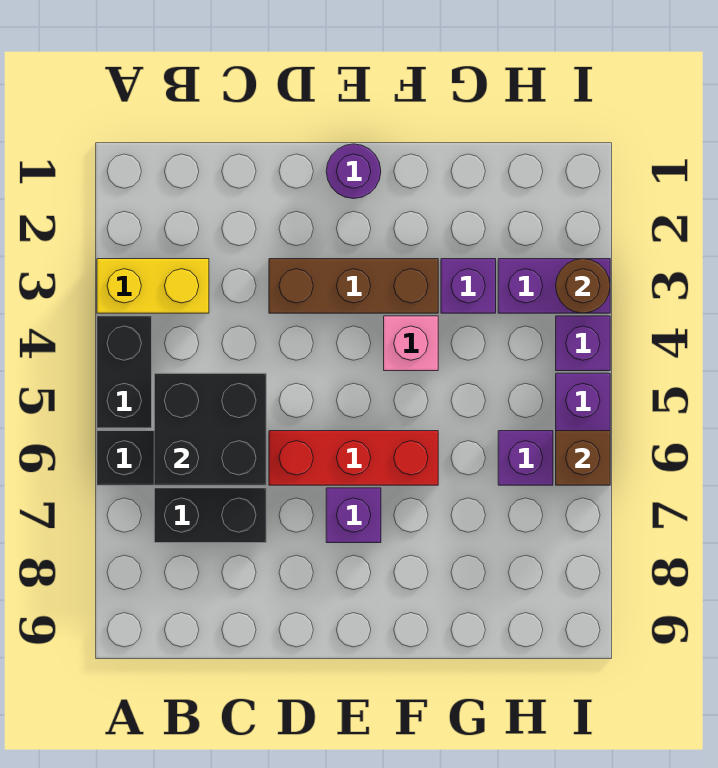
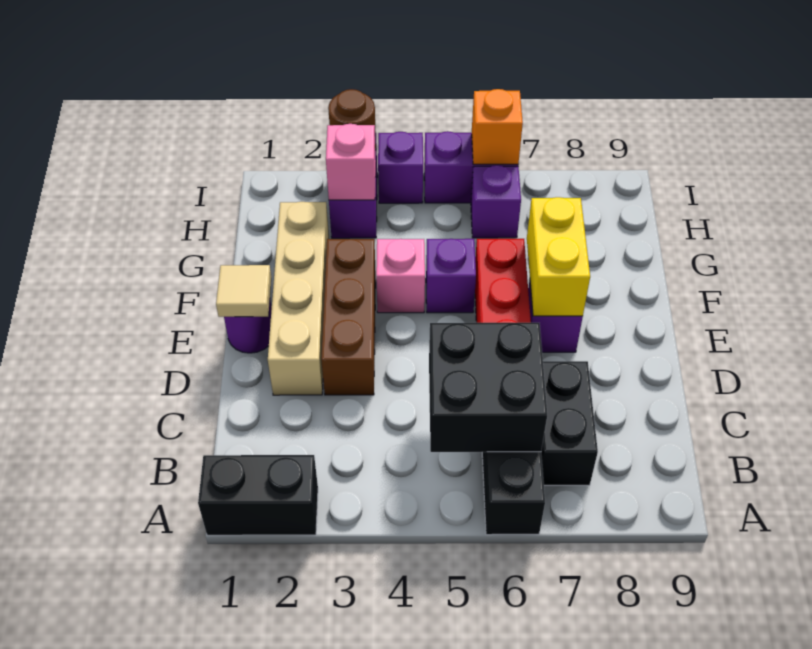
yellow brick A3:B3 level 1 -> yellow brick E7:F7 level 2
black brick A4:A5 level 1 -> black brick A1:A2 level 1
none -> tan brick D2:G2 level 1
none -> tan tile E1 level 2
purple brick G3 level 1 -> purple brick F5 level 1
none -> pink brick H3 level 2
brown brick I6 level 2 -> orange brick I6 level 2

